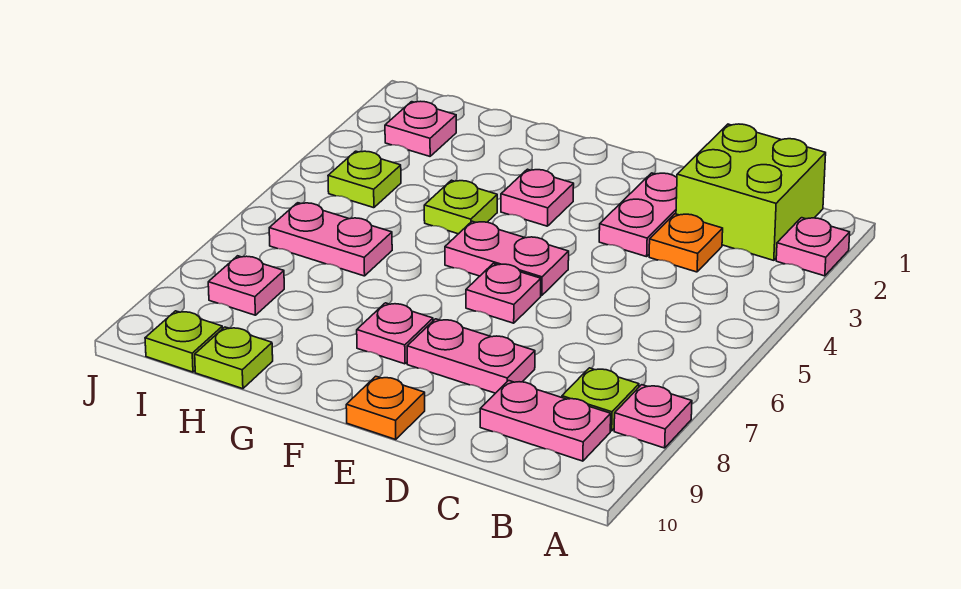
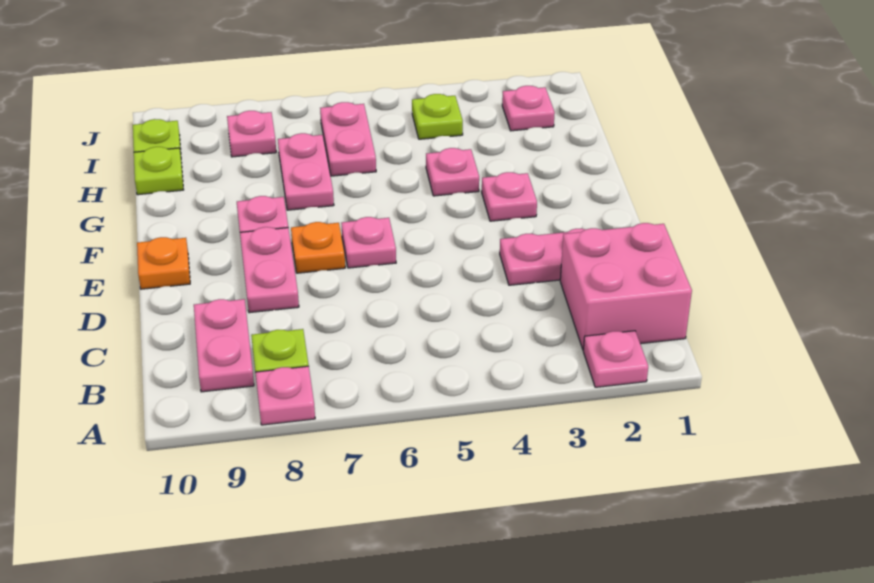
lime brick B1:C2 level 1 -> pink brick B1:C2 level 1
orange plate C3 level 1 -> orange plate E7 level 1
pink plate E5:F5 level 1 -> pink plate G7:H7 level 1
lime plate G4 level 1 -> pink plate G4 level 1

